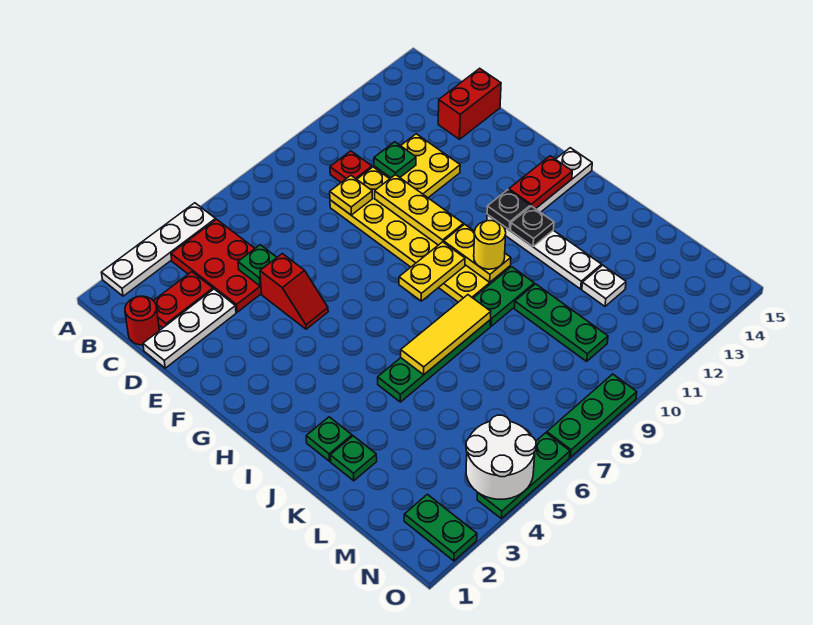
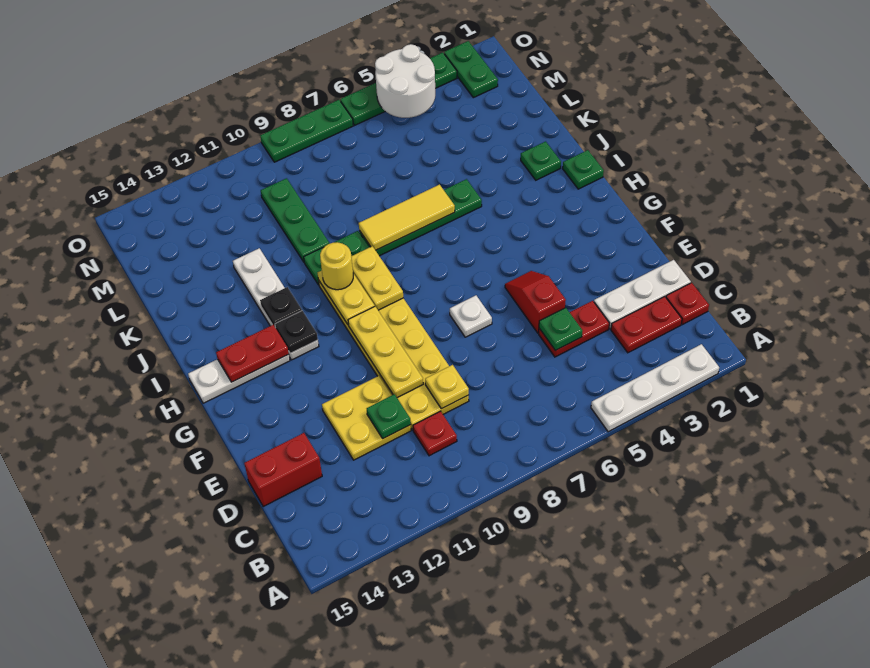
red plate B4:D5 level 1 -> red plate D4:D5 level 1
red round brick C1 level 1 -> red plate C1 level 1
yellow plate H8:H9 level 2 -> yellow plate H9:I9 level 2
green plate K2 level 1 -> green plate I1 level 1
white plate L12 level 1 -> white plate F7 level 1
green plate O4:O6 level 1 -> green plate O3:O6 level 1

